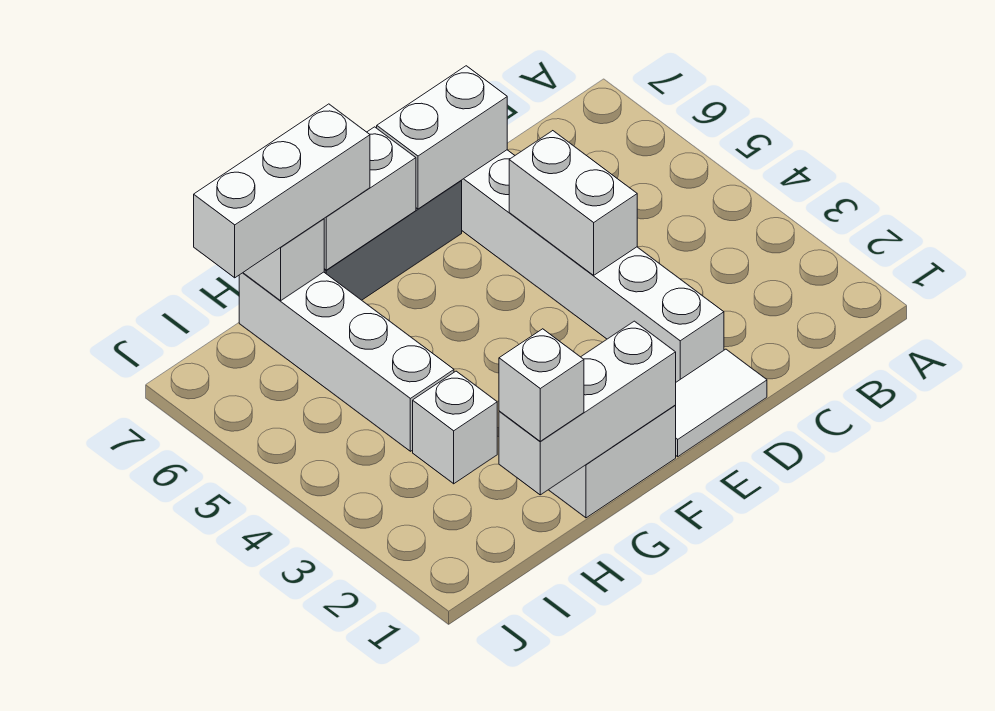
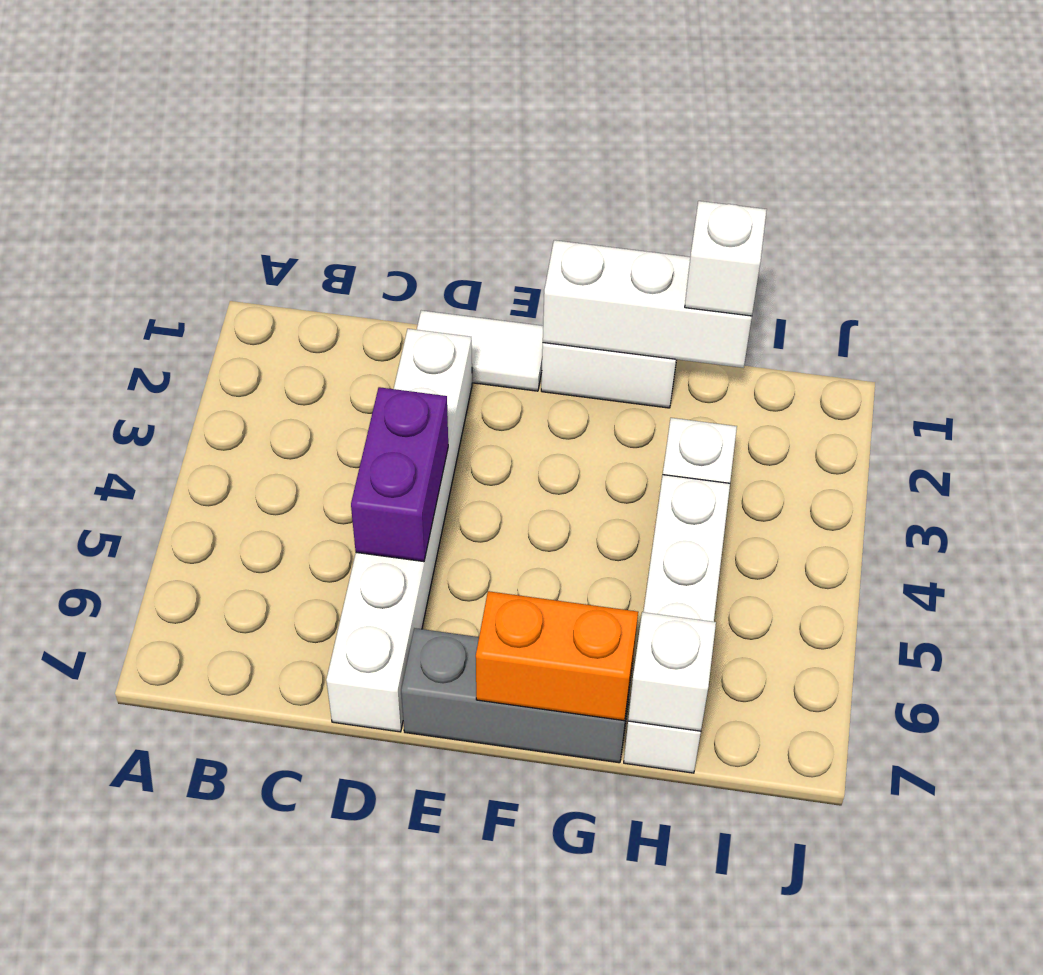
white brick D4:D5 level 2 -> purple brick D4:D5 level 2
white brick D7:E7 level 2 -> none
white brick F7:G7 level 2 -> orange brick F7:G7 level 2
white brick G7:I7 level 3 -> none

